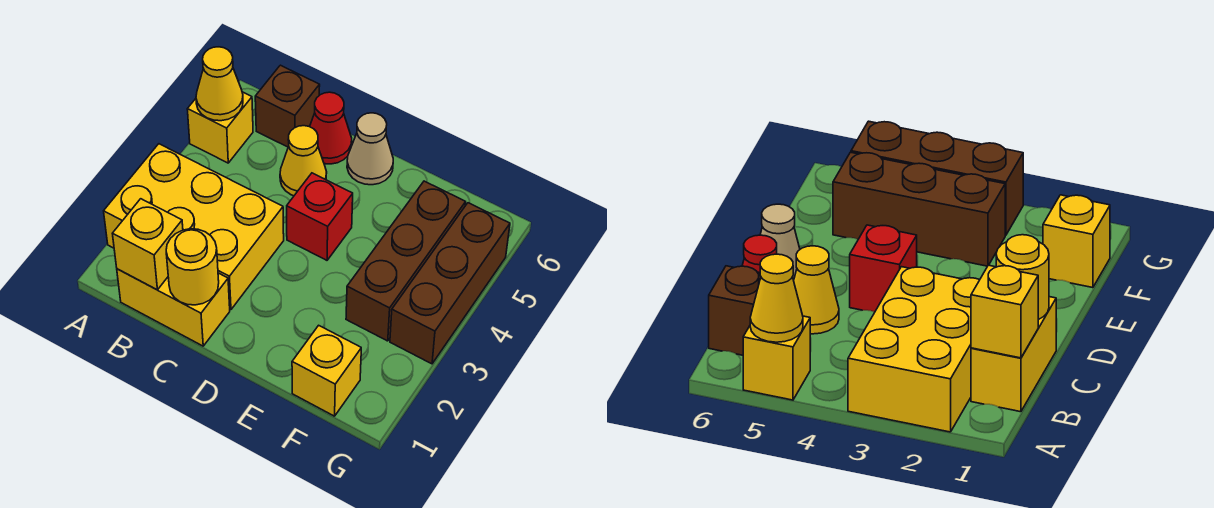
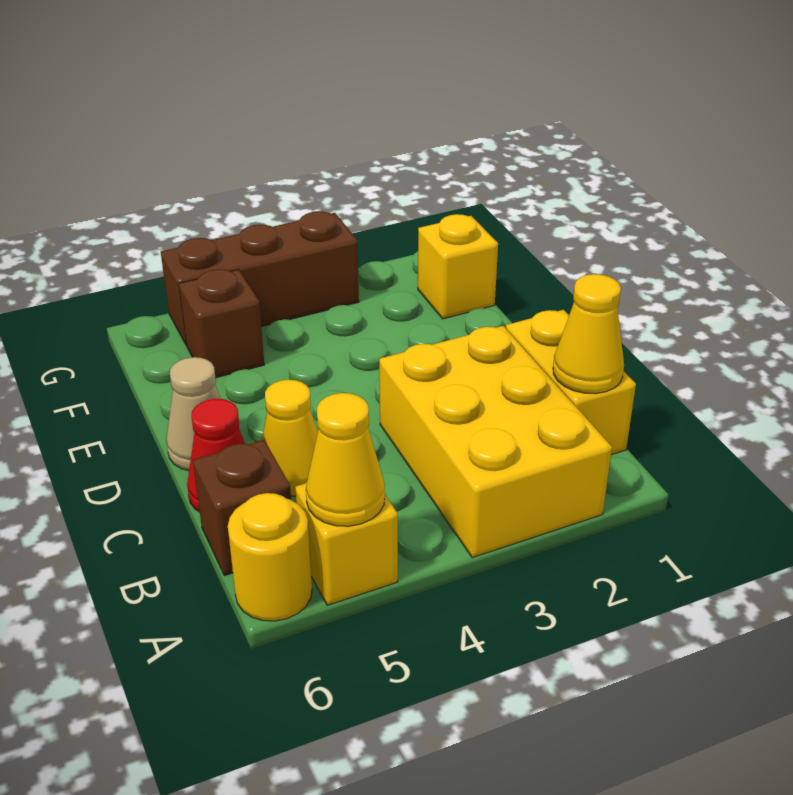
yellow brick B1 level 2 -> yellow cone B1 level 2
yellow round brick C1 level 2 -> yellow round brick A6 level 1
red brick D4 level 1 -> none
brown brick F3:F5 level 1 -> brown brick F5 level 1

